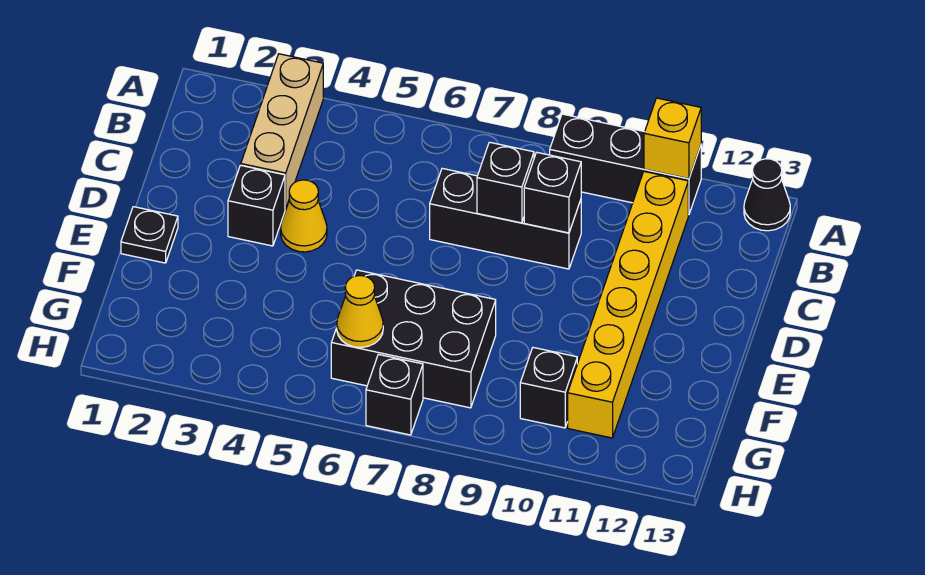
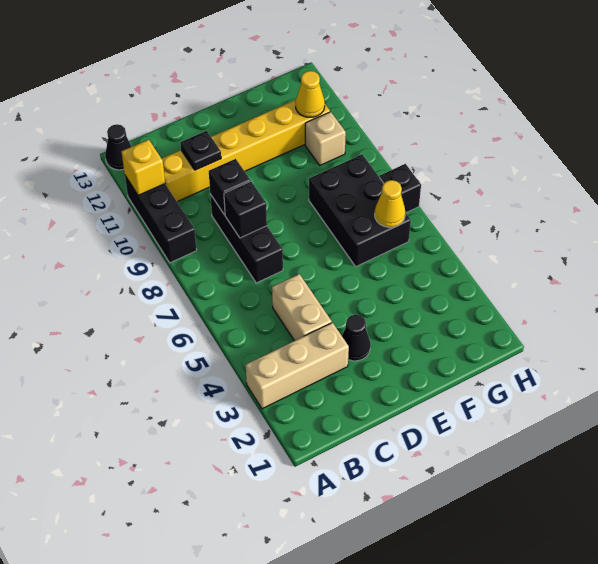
none -> tan brick C4:C5 level 1
black brick D3 level 1 -> black cone D3 level 1
yellow cone D4 level 1 -> yellow cone G11 level 2
black plate E1 level 1 -> black plate C11 level 2
black brick G10 level 1 -> tan brick G10 level 1

